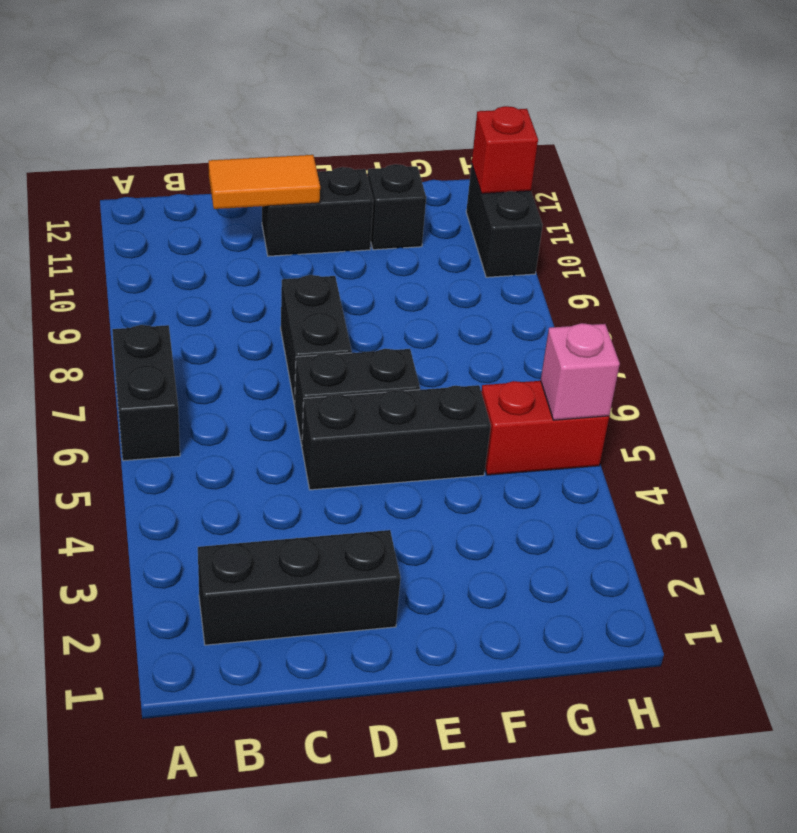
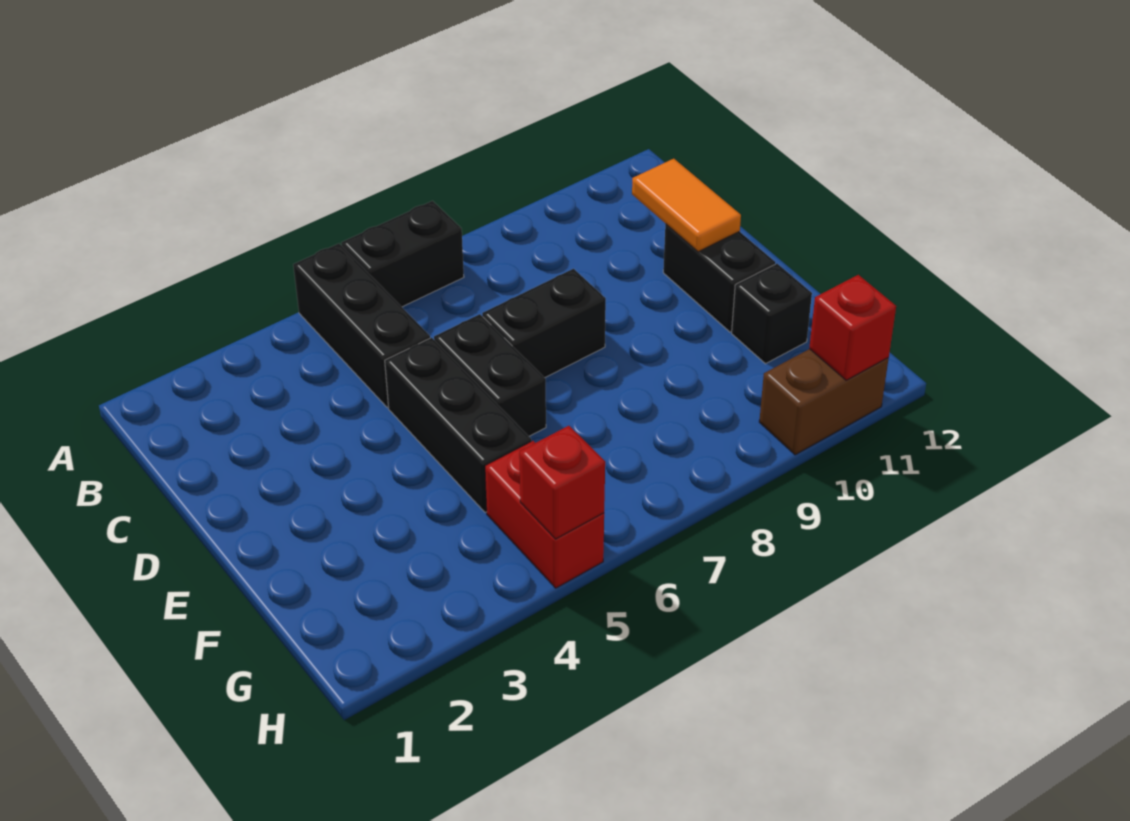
black brick B2:D2 level 1 -> black brick A5:C5 level 1
pink brick H5 level 2 -> red brick H5 level 2
black brick H10:H11 level 1 -> brown brick H10:H11 level 1

